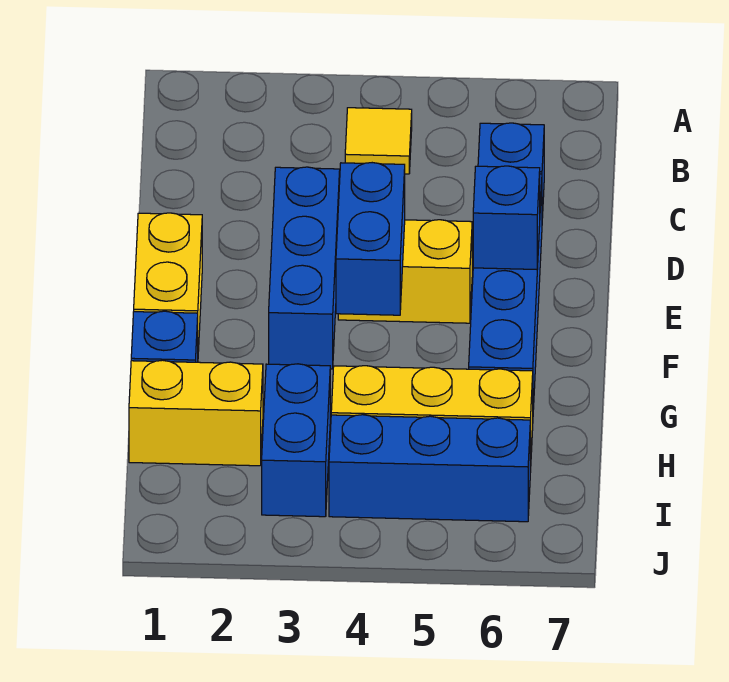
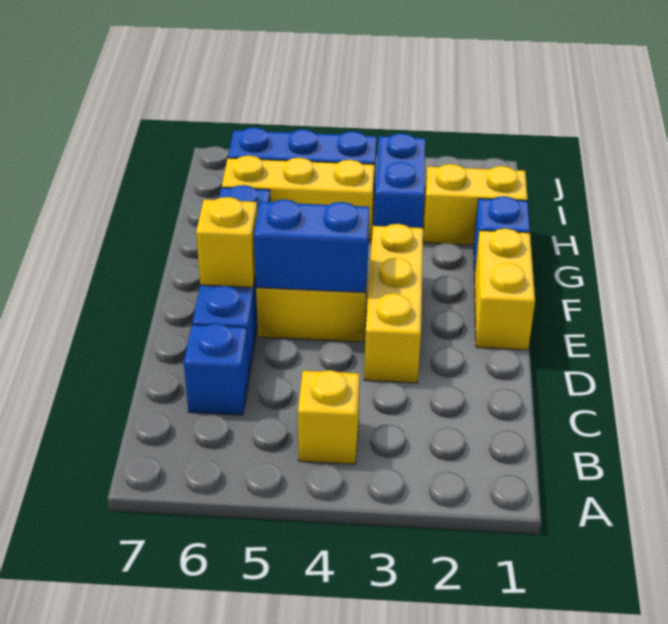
yellow tile B4 level 1 -> yellow brick B4 level 1
blue brick D3:F3 level 1 -> yellow brick D3:F3 level 1
blue brick E4:F4 level 2 -> blue brick E4:E5 level 2
blue brick E6 level 2 -> yellow brick E6 level 2

